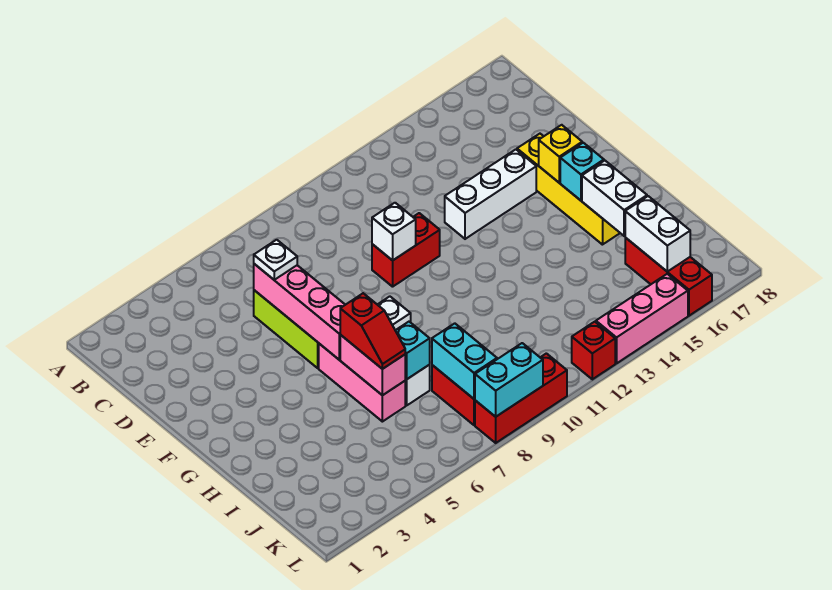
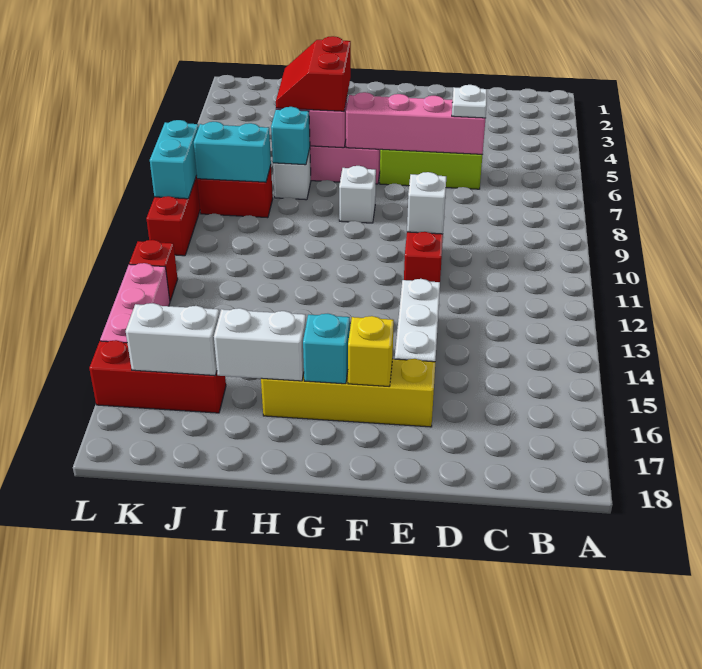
red slope H6:I6 level 3 top H -> red slope H5:I6 level 3 top H

